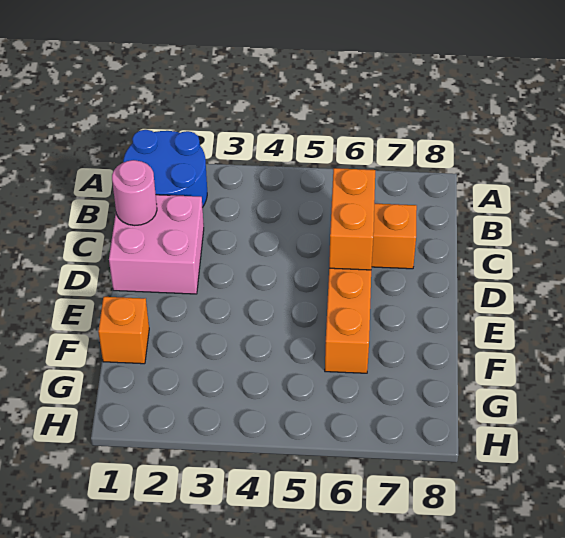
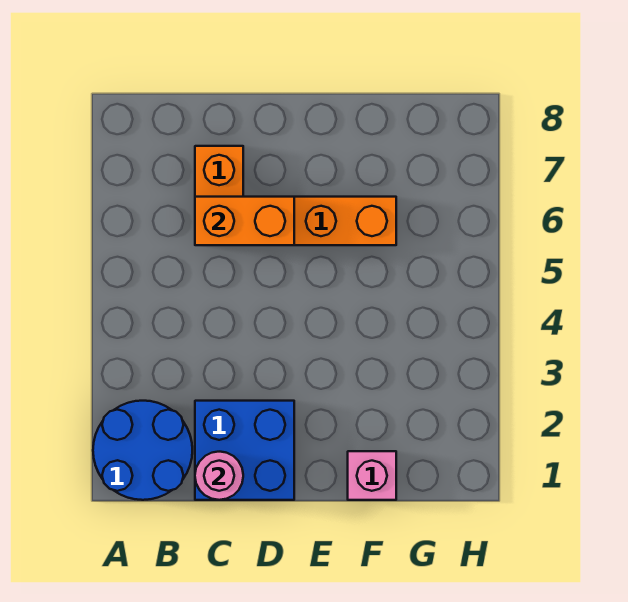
pink brick C1:D2 level 1 -> blue brick C1:D2 level 1
orange brick F1 level 1 -> pink brick F1 level 1

